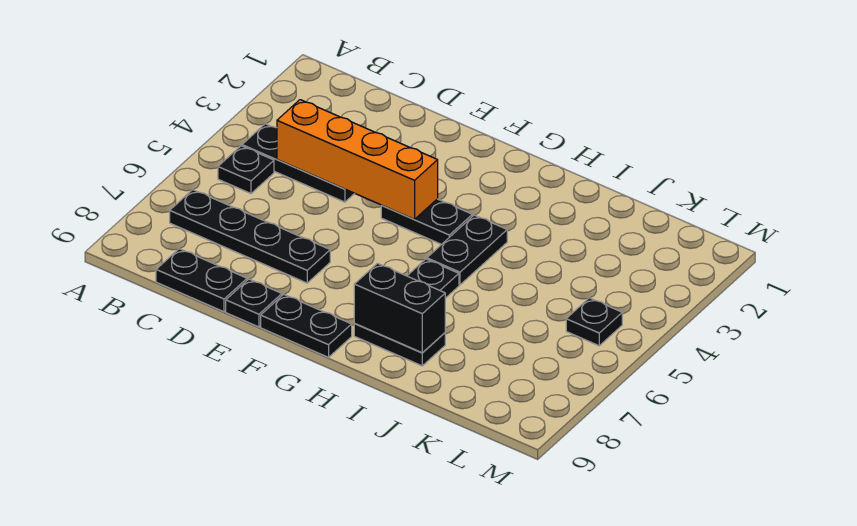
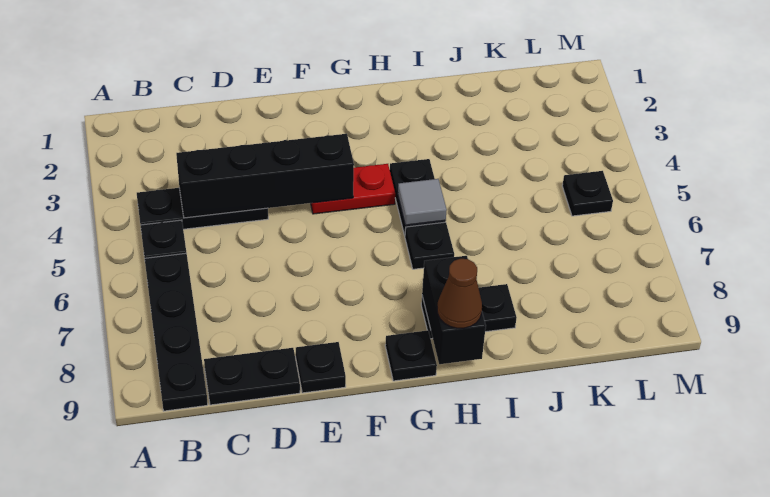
black plate B7:E7 level 1 -> black plate B6:B9 level 1
orange brick C4:F4 level 2 -> black brick C4:F4 level 2
black plate F4:G4 level 1 -> red plate F4:G4 level 1
black plate F9:G9 level 1 -> black plate G9 level 1
none -> grey tile H5 level 2
black brick H8:I8 level 2 -> black brick H8:H9 level 2
none -> brown cone H9 level 3

